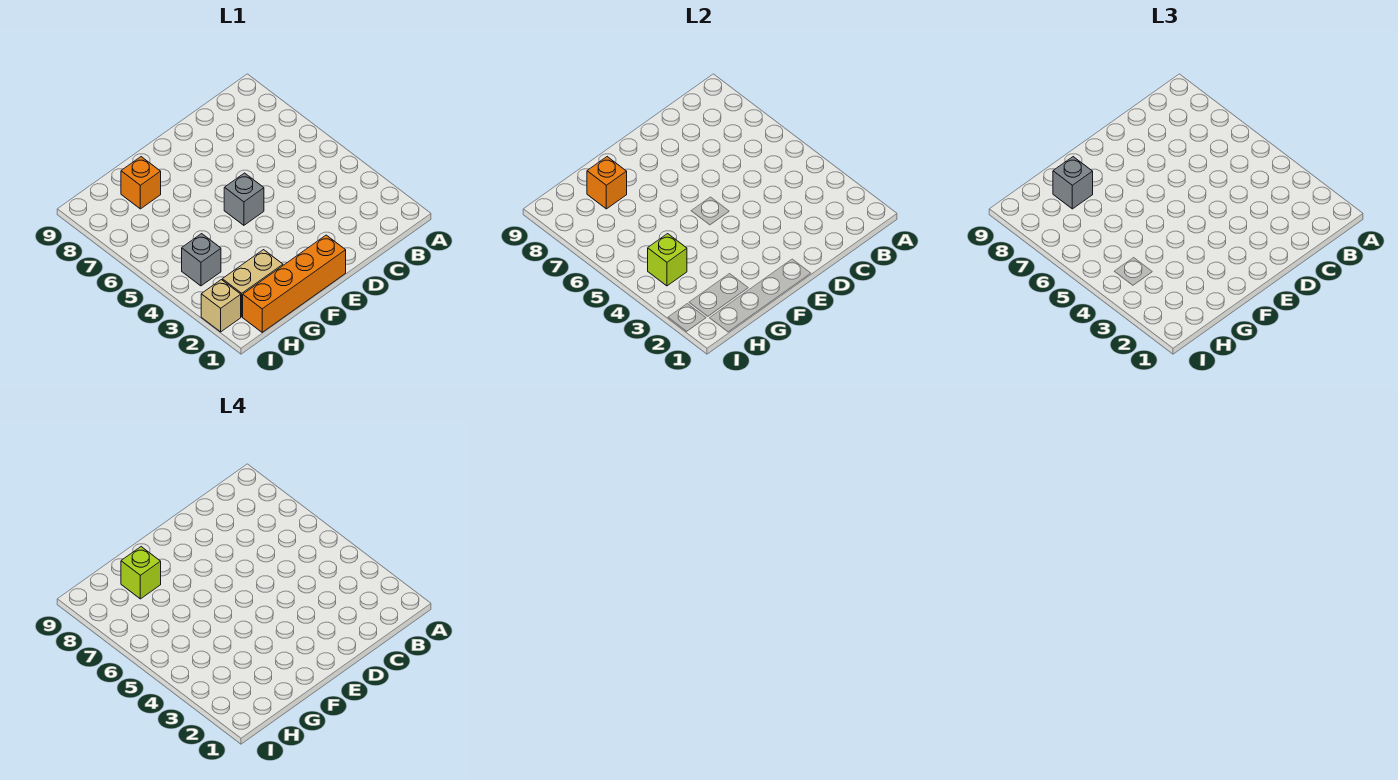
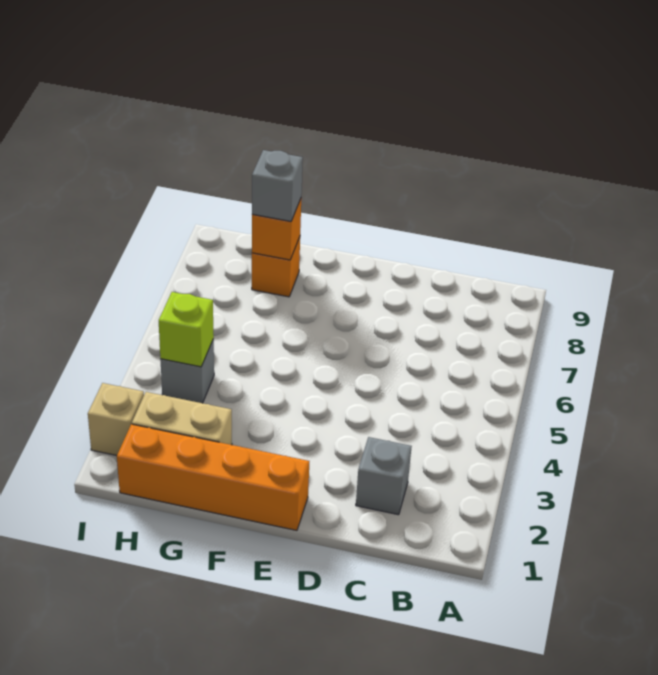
grey brick E5 level 1 -> grey brick C2 level 1
lime brick G8 level 4 -> none

